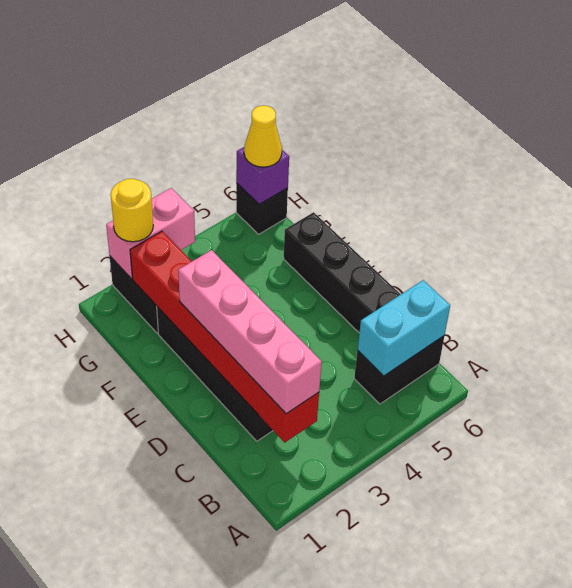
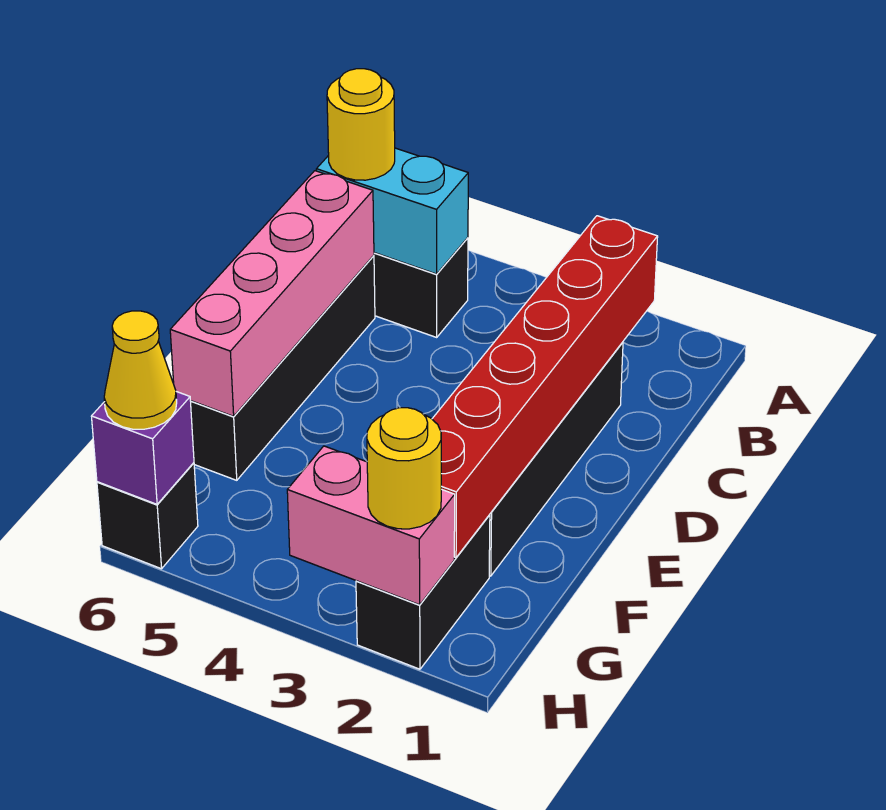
pink brick B2:E2 level 3 -> pink brick C6:F6 level 2
none -> yellow round brick B6 level 3

